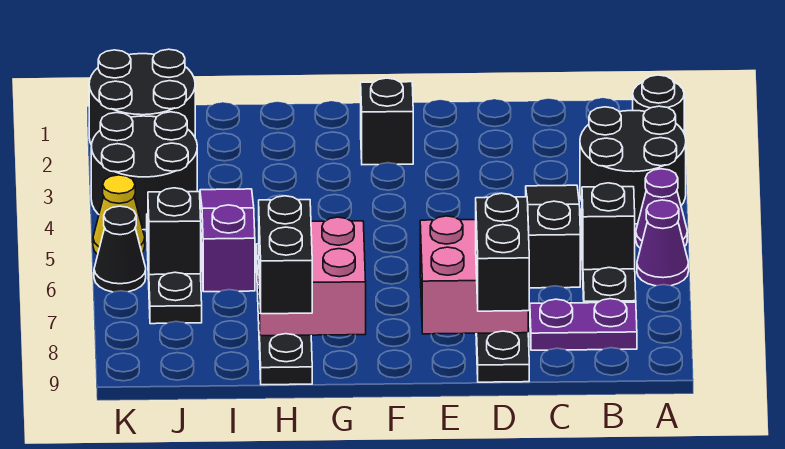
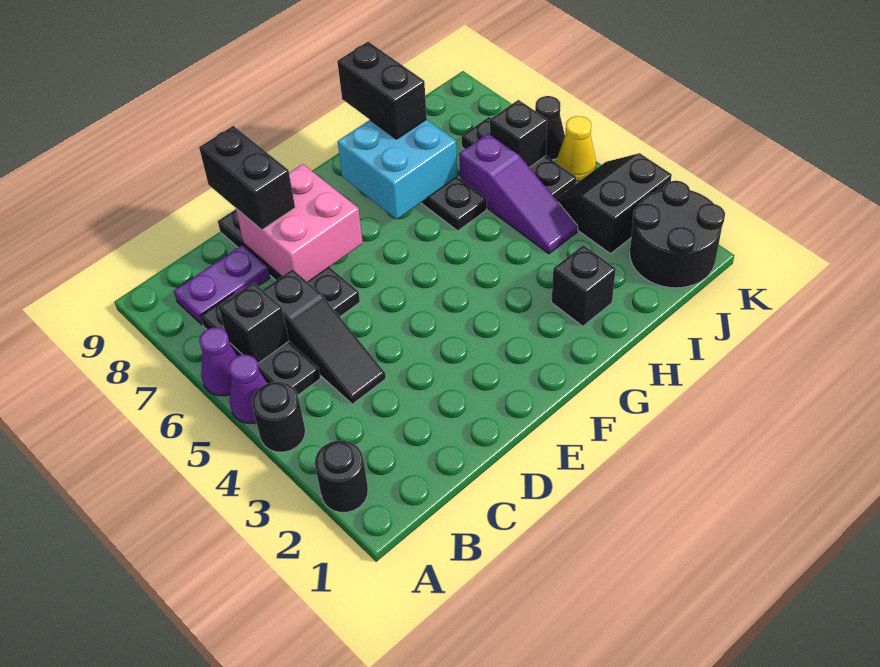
black round brick A3:B4 level 1 -> black round brick A4 level 1
black brick F2 level 1 -> black brick H2 level 1
pink brick G7:H8 level 2 -> cyan brick G7:H8 level 2
black round brick J3:K4 level 1 -> black slope J3:K4 level 1 top 3

